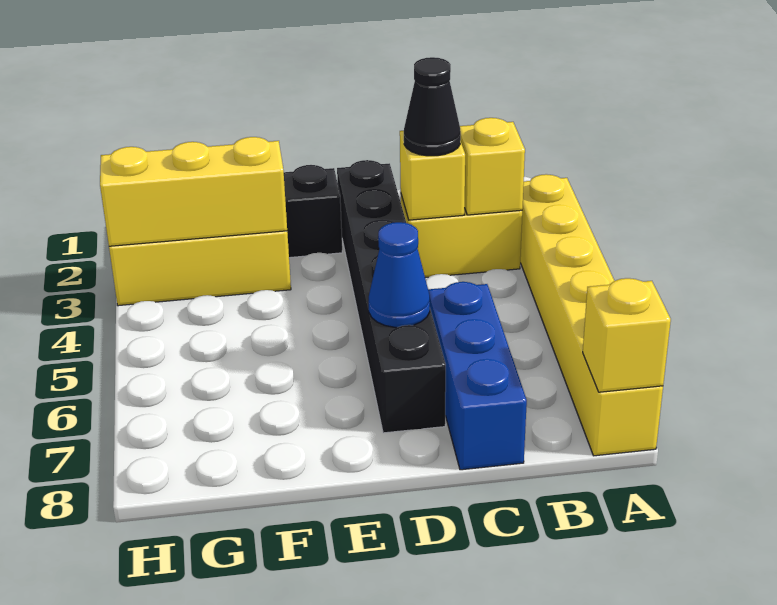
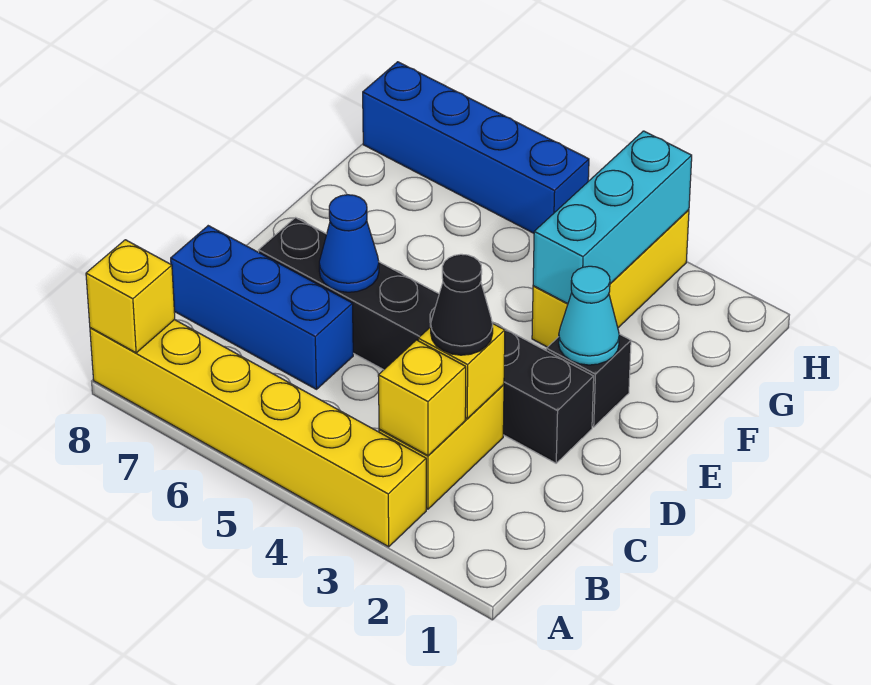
none -> cyan cone E2 level 2
yellow brick F3:H3 level 2 -> cyan brick F3:H3 level 2
none -> blue brick H5:H8 level 1

